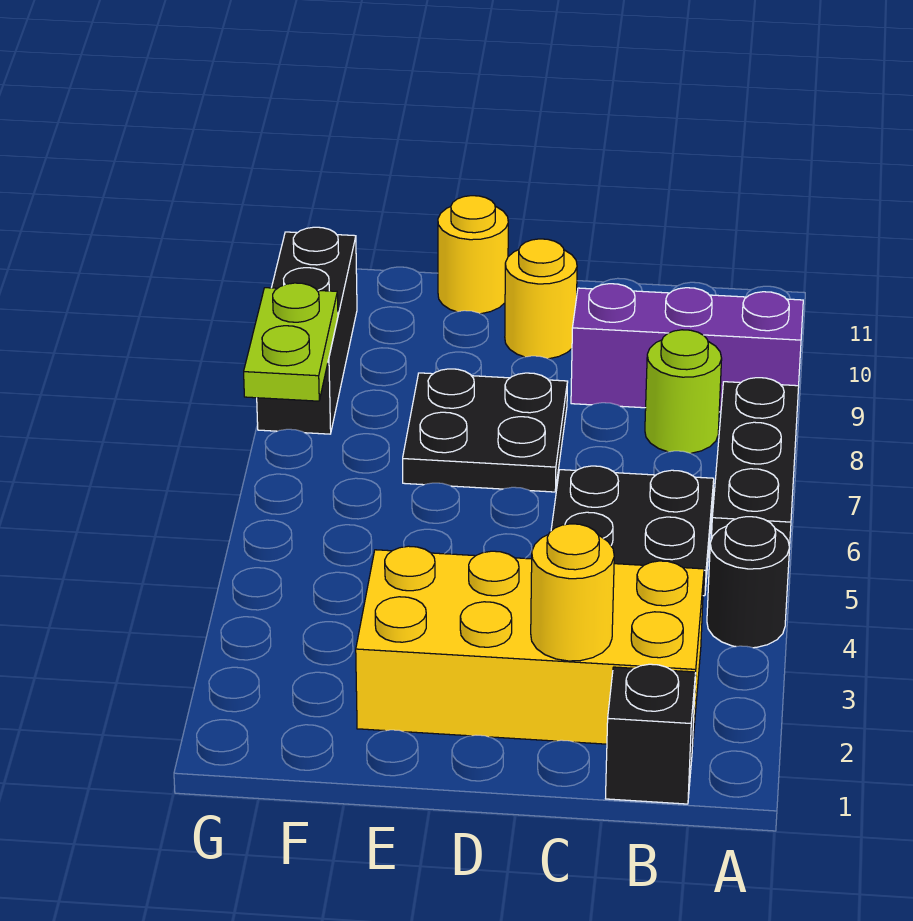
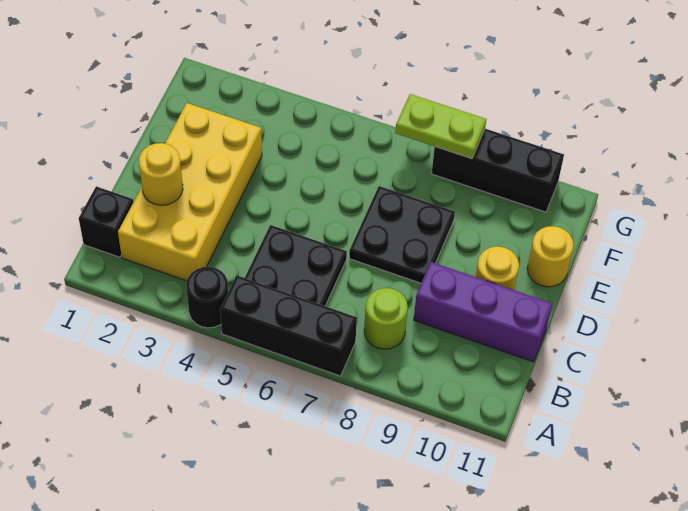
purple brick A9:C9 level 1 -> purple brick C9:C11 level 1

